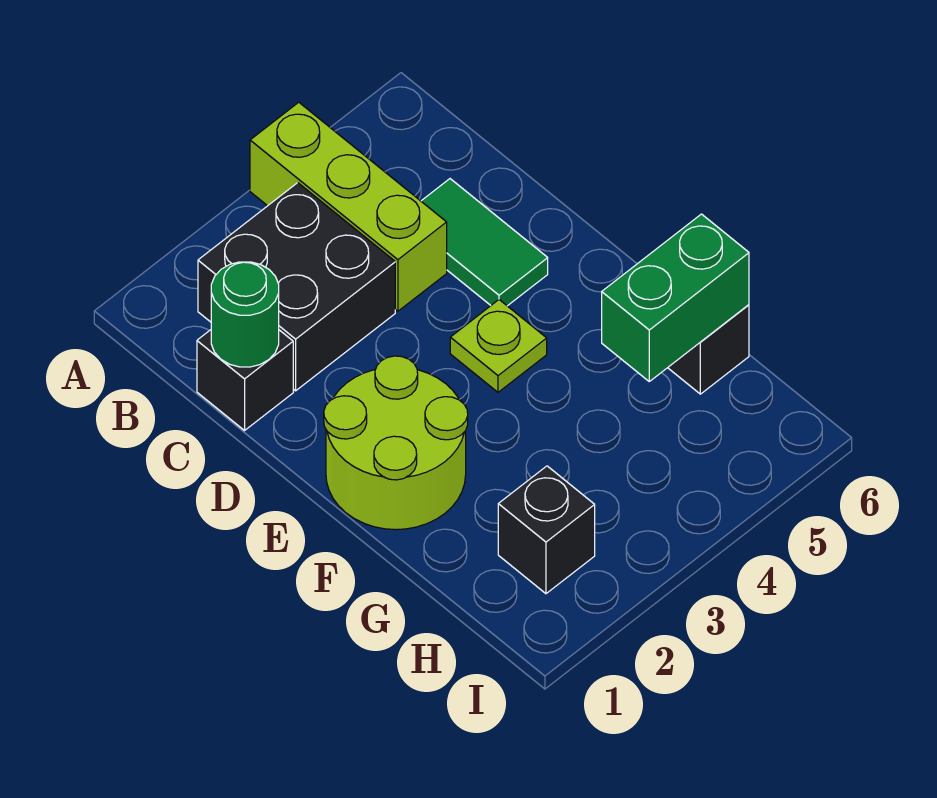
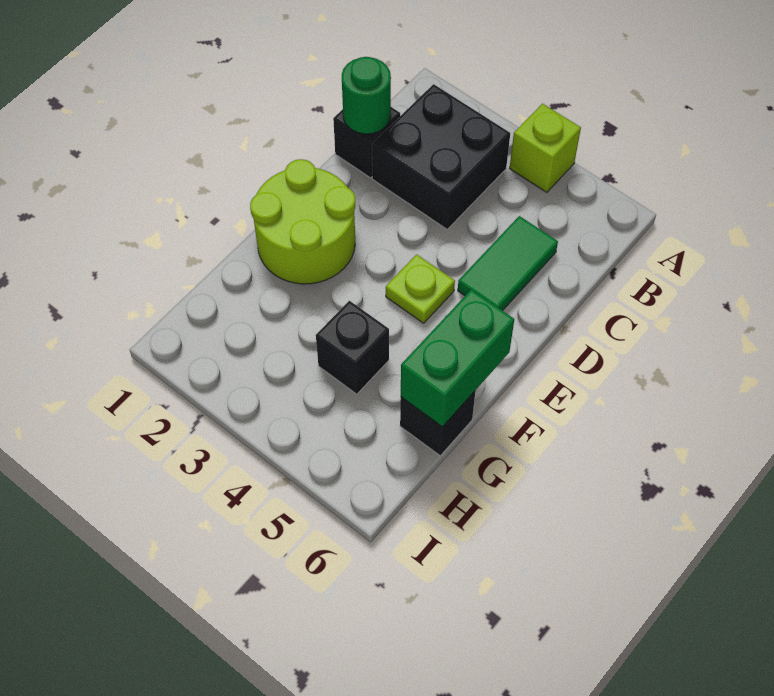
lime brick A4:C4 level 1 -> lime brick A4 level 1
green brick G5:G6 level 2 -> green brick F6:G6 level 2
black brick H2 level 1 -> black brick G4 level 1

